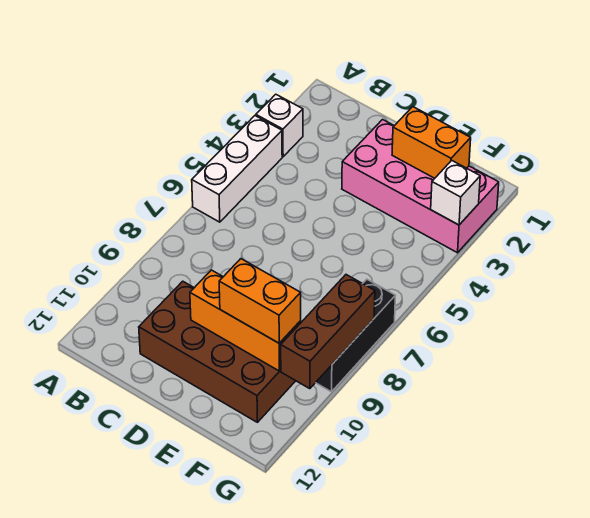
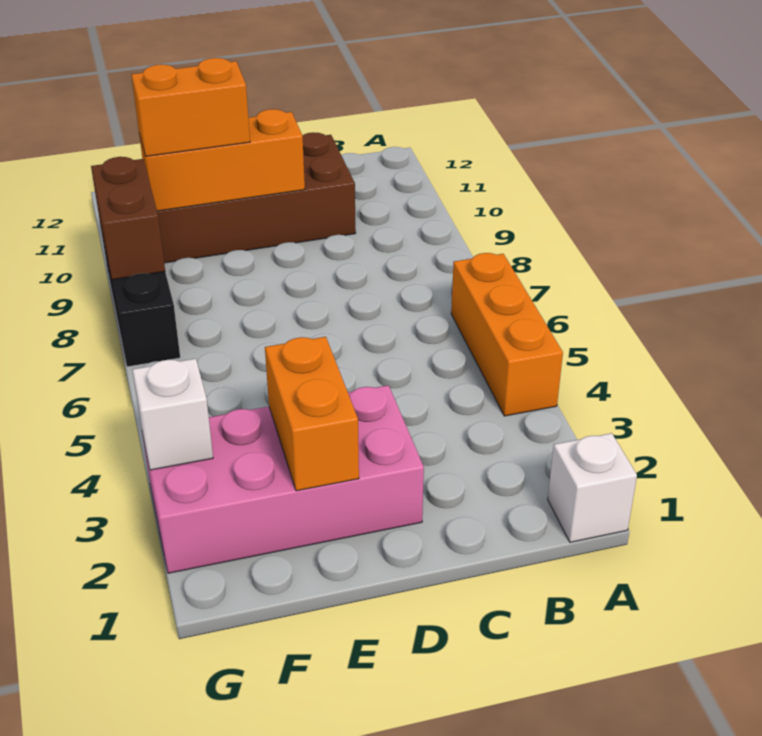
white brick A3 level 1 -> white brick A1 level 1
white brick A4:A6 level 1 -> orange brick A4:A6 level 1
orange brick E2:F2 level 2 -> orange brick E2:E3 level 2
brown brick G8:G10 level 2 -> brown brick G8:G9 level 2

